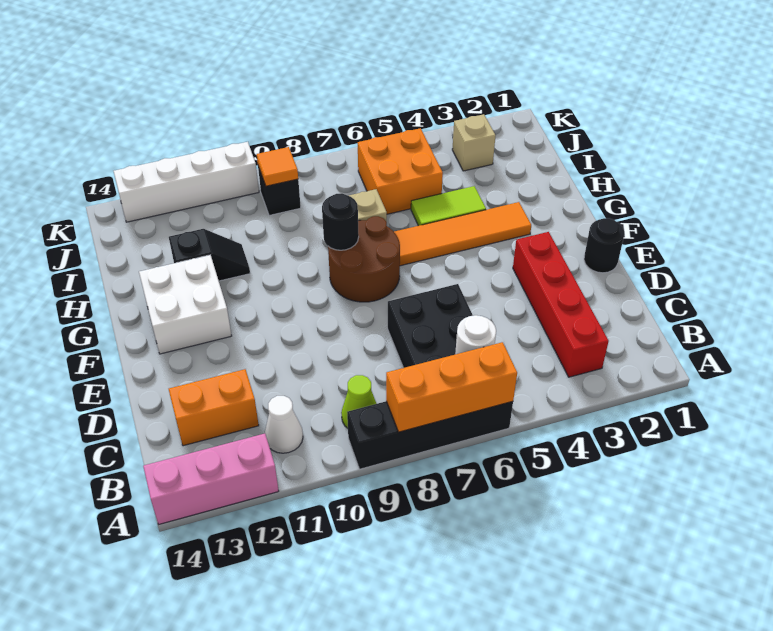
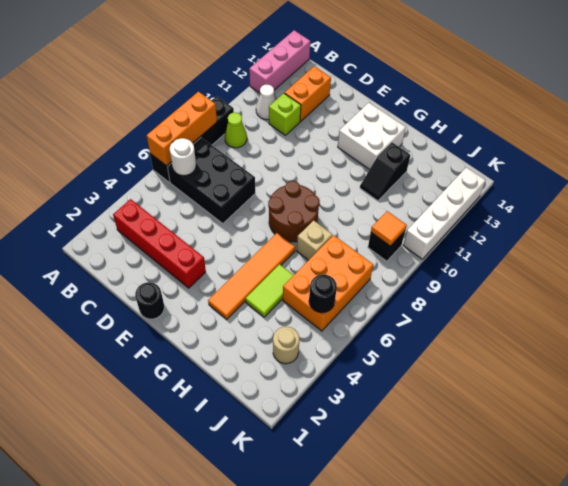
none -> lime brick C11 level 1
black round brick G8 level 2 -> black round brick J5 level 2
orange brick I5:J6 level 1 -> orange brick I5:J7 level 1
tan brick J3 level 1 -> tan round brick J3 level 1

